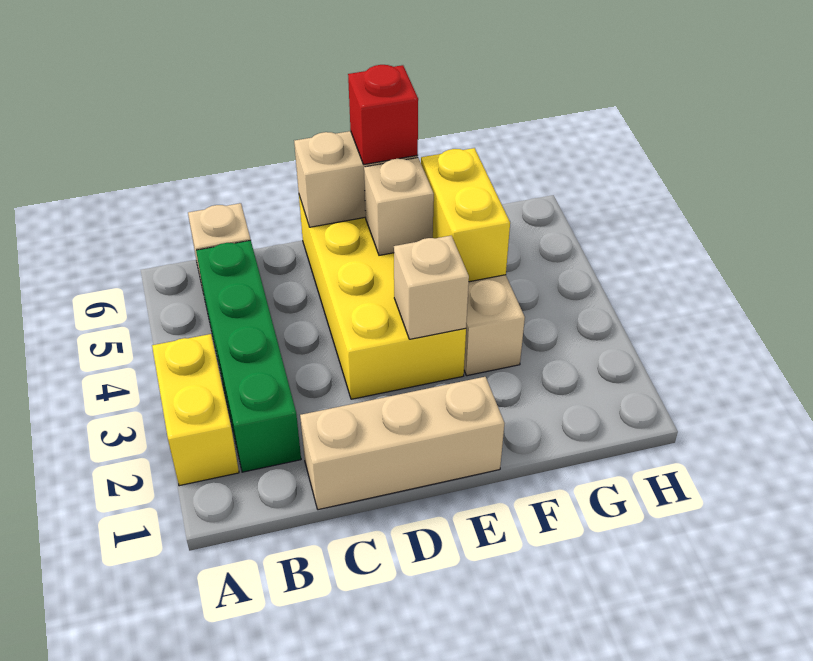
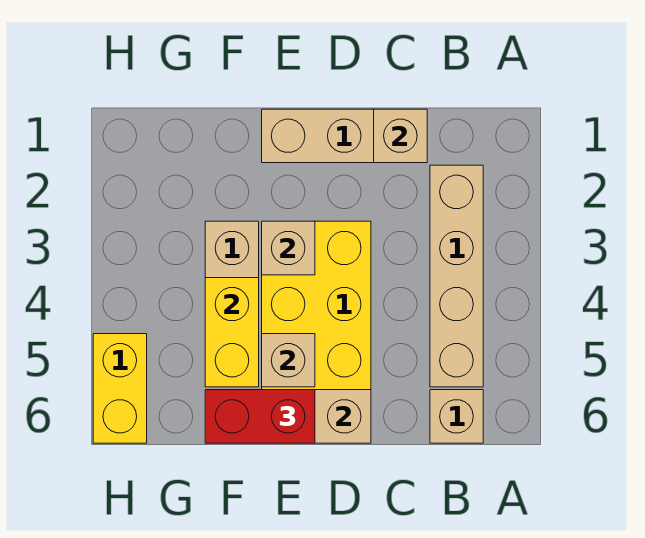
yellow brick A2:A3 level 1 -> yellow brick H5:H6 level 1
green brick B2:B5 level 1 -> tan brick B2:B5 level 1
none -> tan brick C1 level 2
red brick E6 level 3 -> red brick E6:F6 level 3

